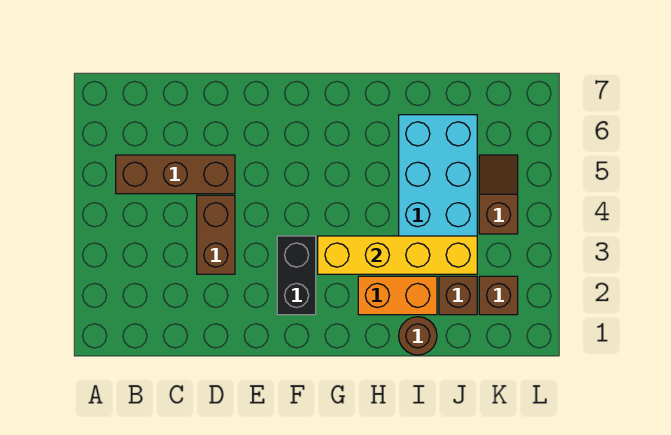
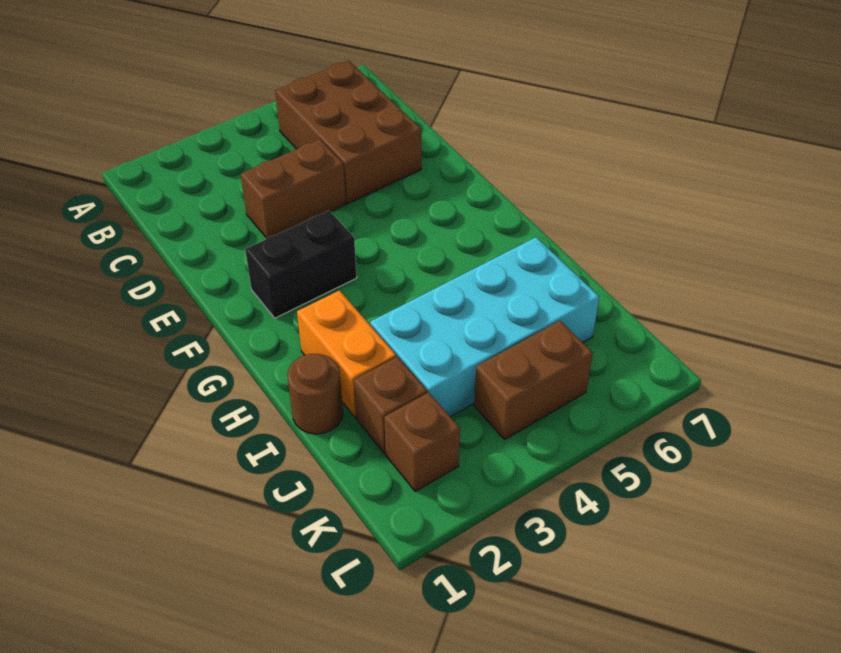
brown brick B5:D5 level 1 -> brown brick B5:D6 level 1
yellow brick G3:J3 level 2 -> none
brown slope K4:K5 level 1 top 4 -> brown brick K4:K5 level 1

